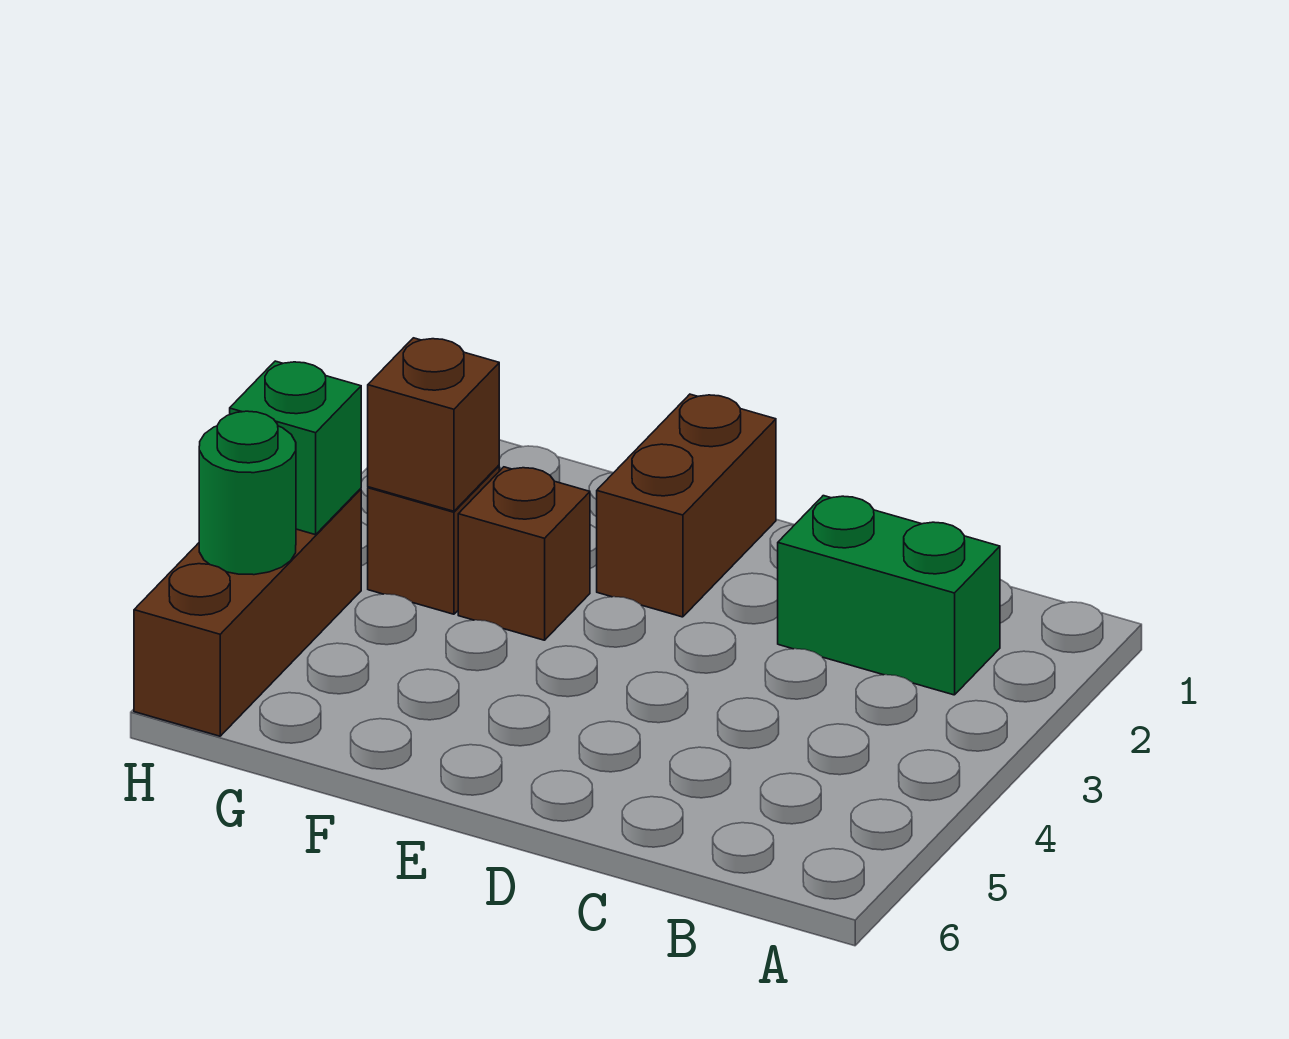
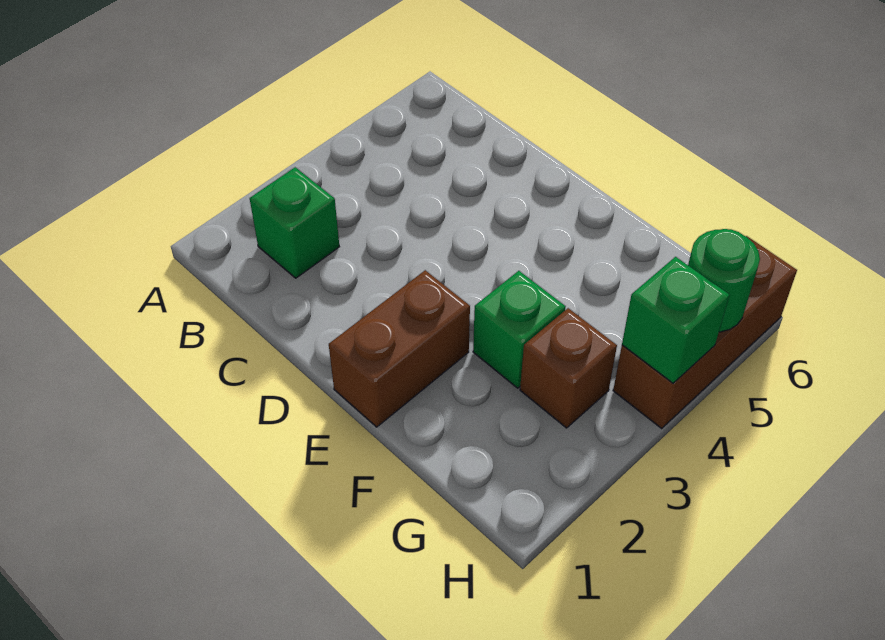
green brick B2:C2 level 1 -> green brick B2 level 1
brown brick F3 level 1 -> green brick F3 level 1
brown brick G3 level 2 -> none

